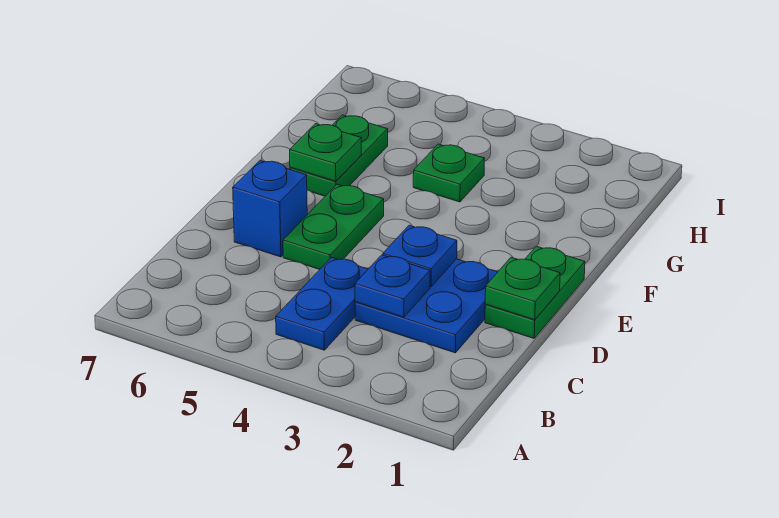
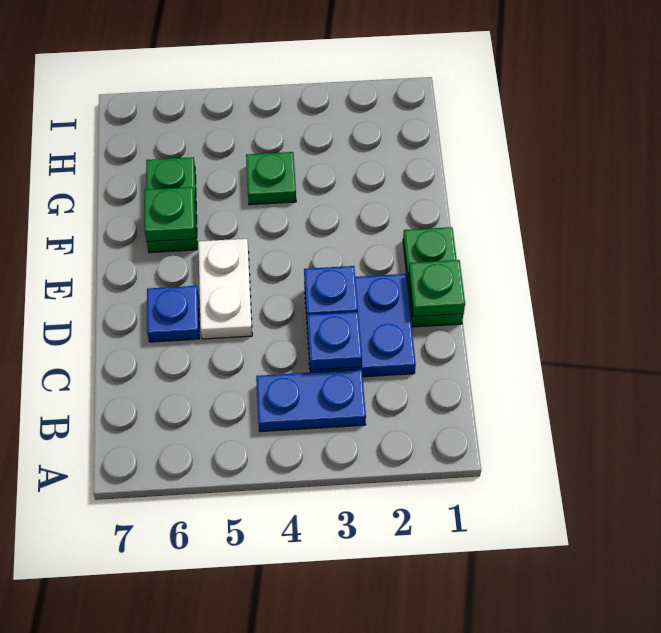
blue plate B4:C4 level 1 -> blue plate B3:B4 level 1
green plate D5:E5 level 1 -> white plate D5:E5 level 1
blue brick D6 level 1 -> blue plate D6 level 1

